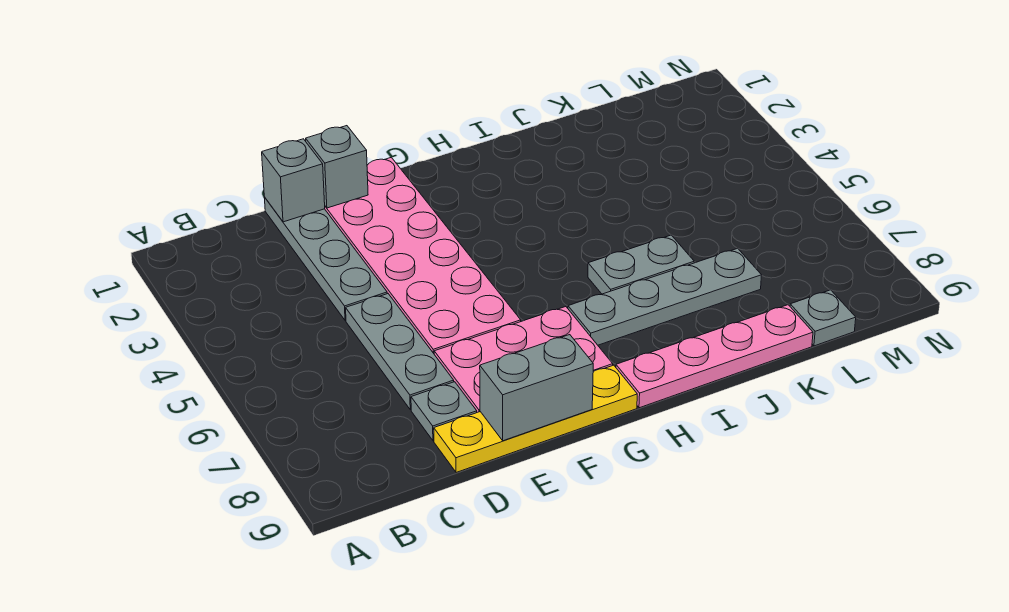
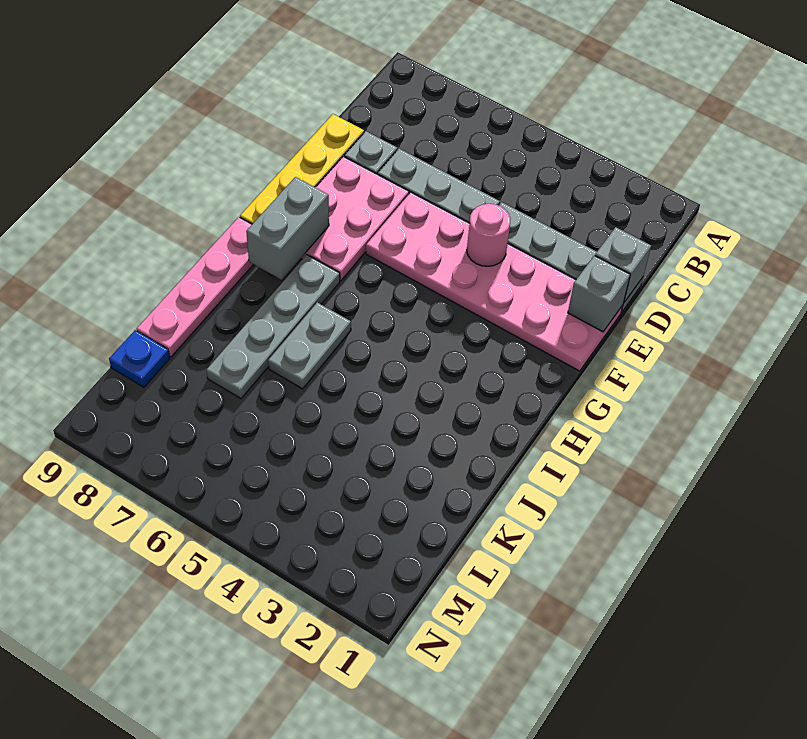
none -> pink round brick E4 level 2
grey brick E9:F9 level 2 -> grey brick G8:H8 level 2
grey plate L9 level 1 -> blue plate L9 level 1

